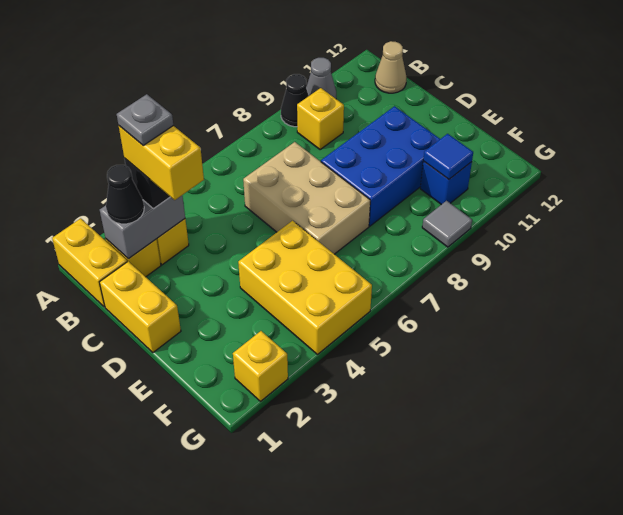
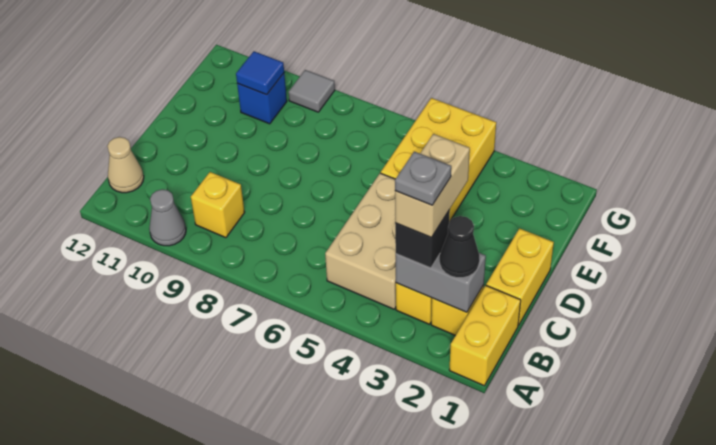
black cone A9 level 1 -> none
yellow brick B3:C3 level 4 -> tan brick B3:C3 level 4
tan brick C6:E7 level 1 -> tan brick B4:D5 level 1
blue brick D8:E10 level 1 -> none
yellow brick G2 level 1 -> none

